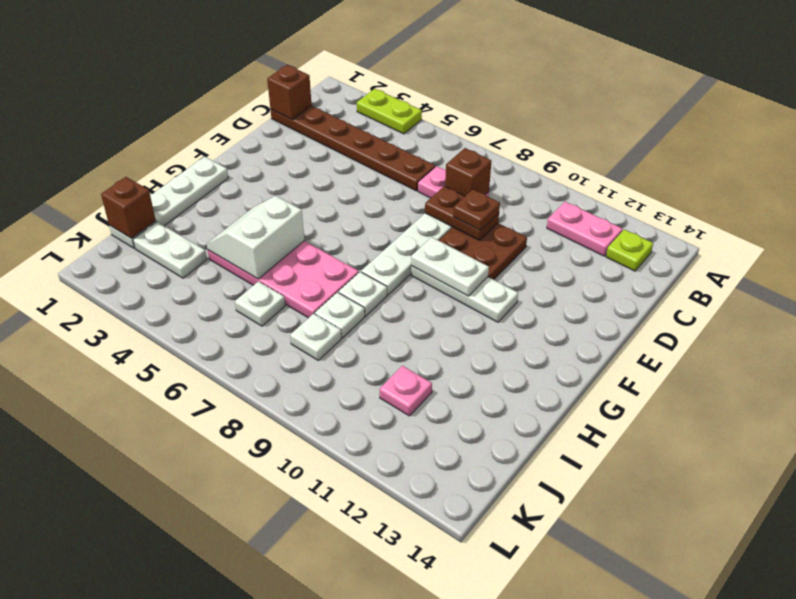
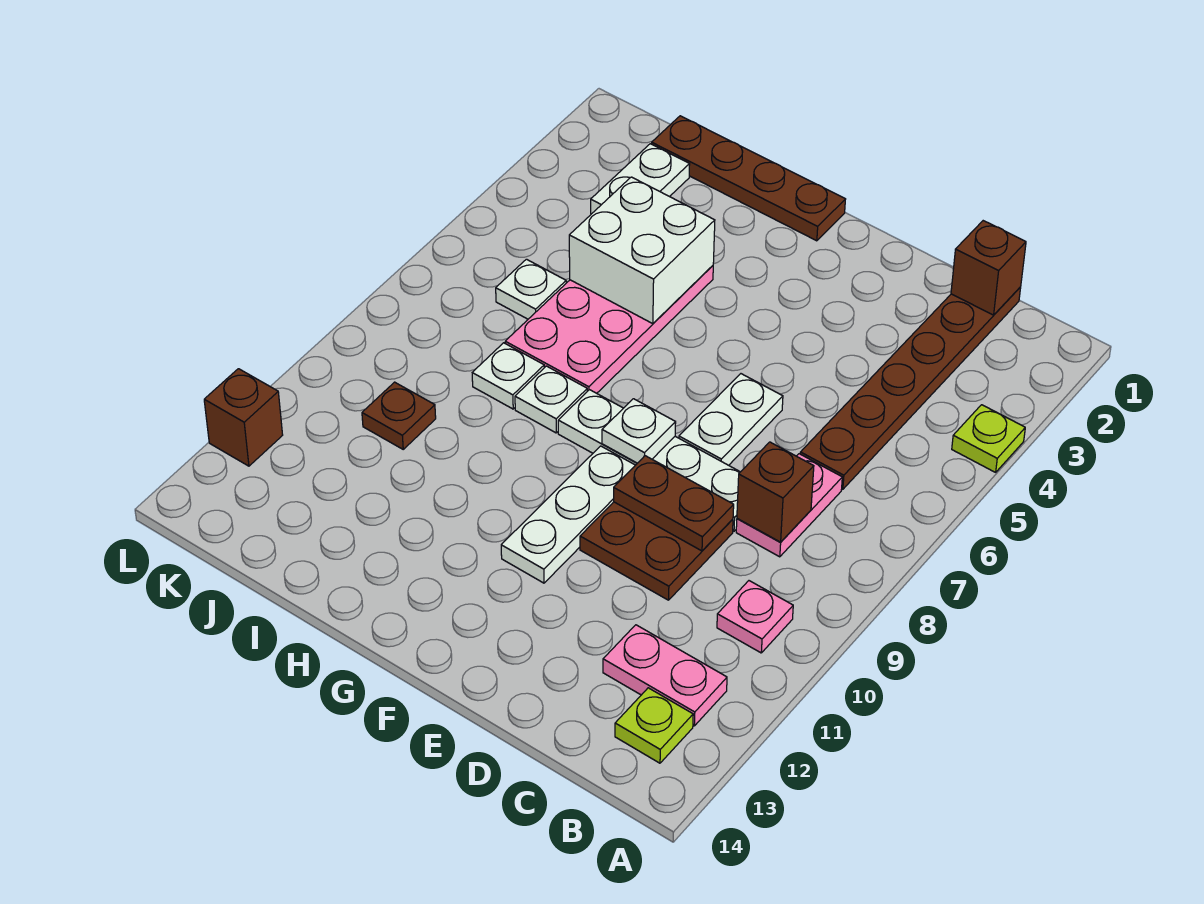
lime plate A3:A4 level 1 -> lime plate A4 level 1
pink plate B11:B12 level 1 -> pink plate B12:C12 level 1
brown plate D8:D9 level 2 -> brown plate D9:E9 level 2
brown plate D9 level 3 -> brown plate J10 level 1
white plate F9:F10 level 2 -> white plate E6:E7 level 1
white plate G1:J1 level 1 -> brown plate G1:J1 level 1
white slope H4:I5 level 2 top 5 -> white brick H4:I5 level 2
brown brick J1 level 2 -> brown brick L12 level 1
white plate J8 level 1 -> white plate F8 level 2
pink plate J11 level 1 -> pink plate B10 level 1

